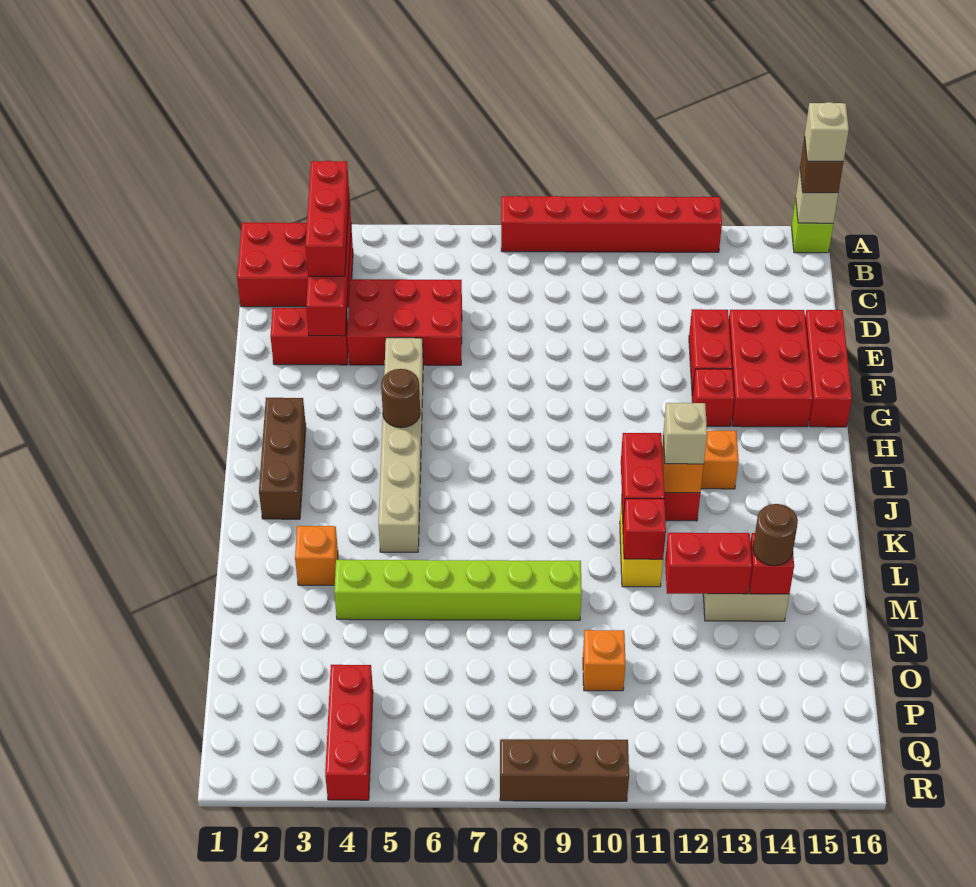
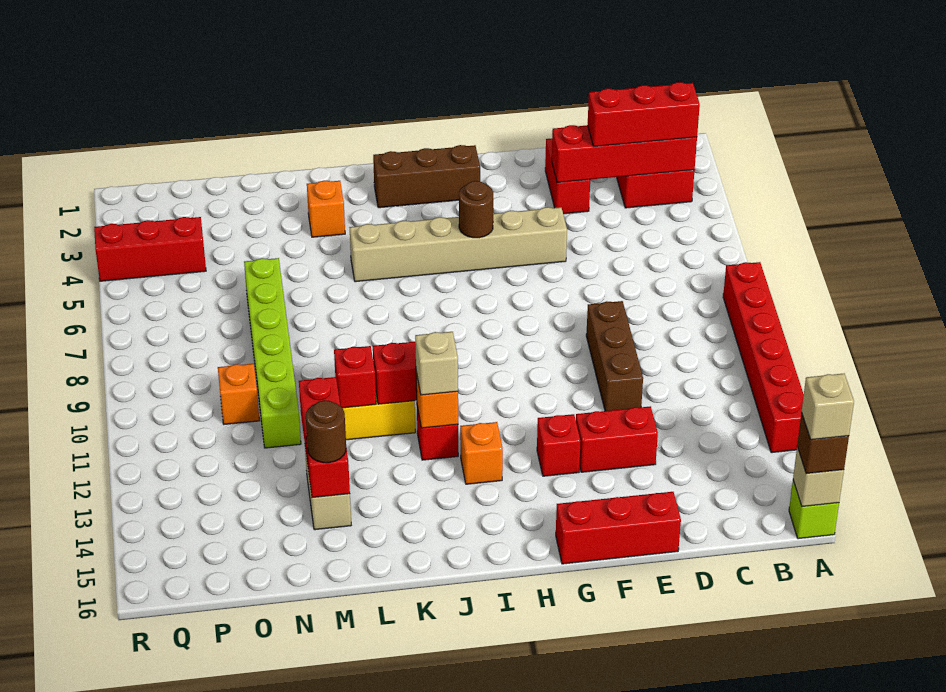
red brick D4:E6 level 1 -> none
red brick E14:G15 level 1 -> none
lime brick M4:M9 level 1 -> lime brick N6:N11 level 1
brown brick R8:R10 level 1 -> brown brick E9:E11 level 1

